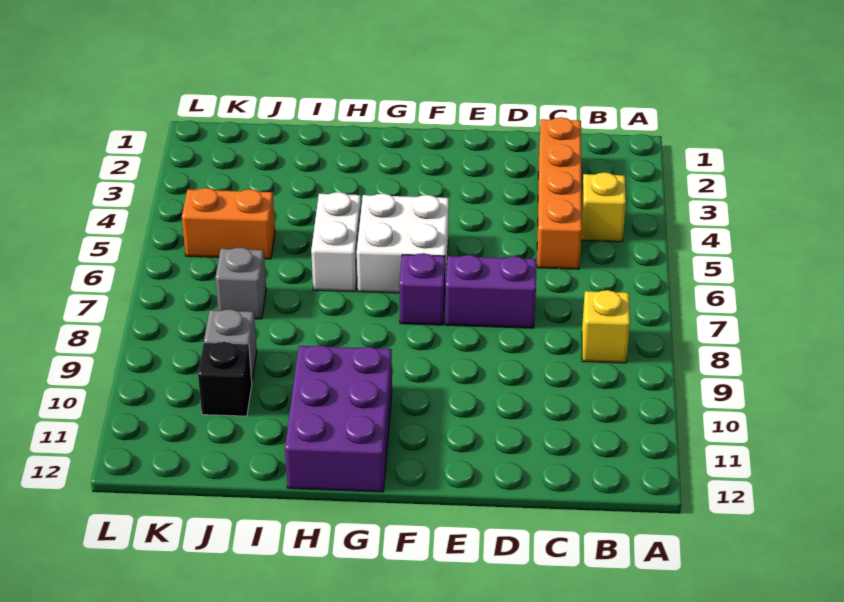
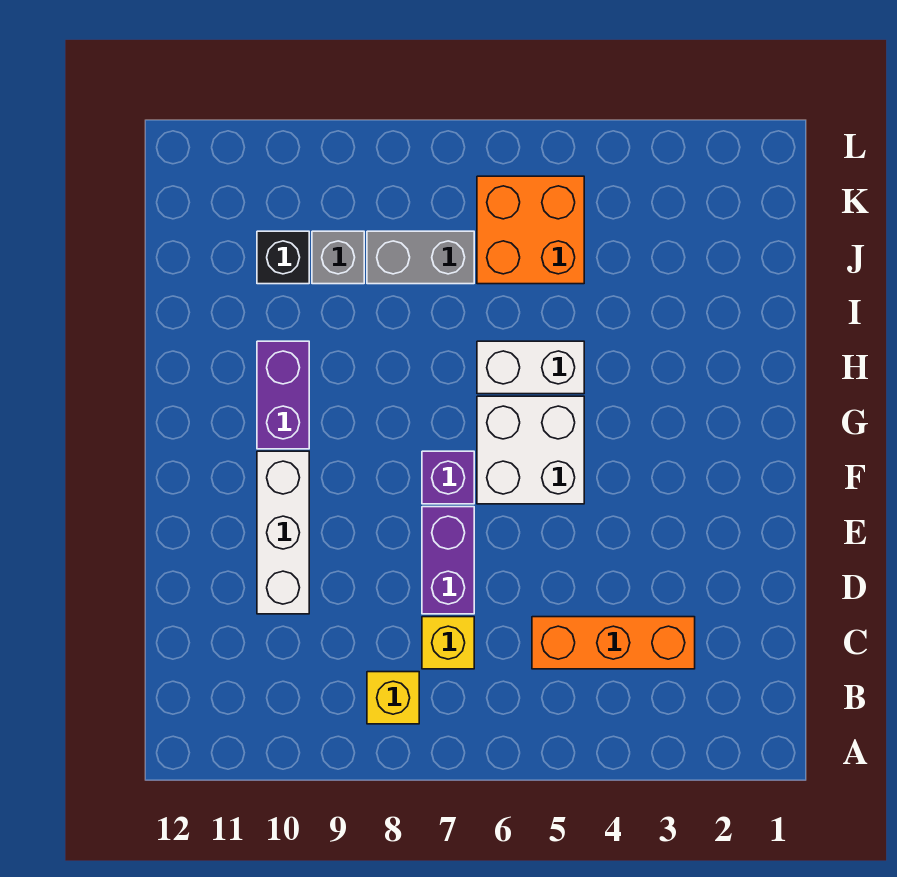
yellow brick B4 level 1 -> yellow brick C7 level 1
orange brick C2:C5 level 1 -> orange brick C3:C5 level 1
none -> white brick D10:F10 level 1
purple brick G10:H12 level 1 -> purple brick G10:H10 level 1
orange brick J5:K5 level 1 -> orange brick J5:K6 level 1
grey brick J7 level 1 -> grey brick J7:J8 level 1

